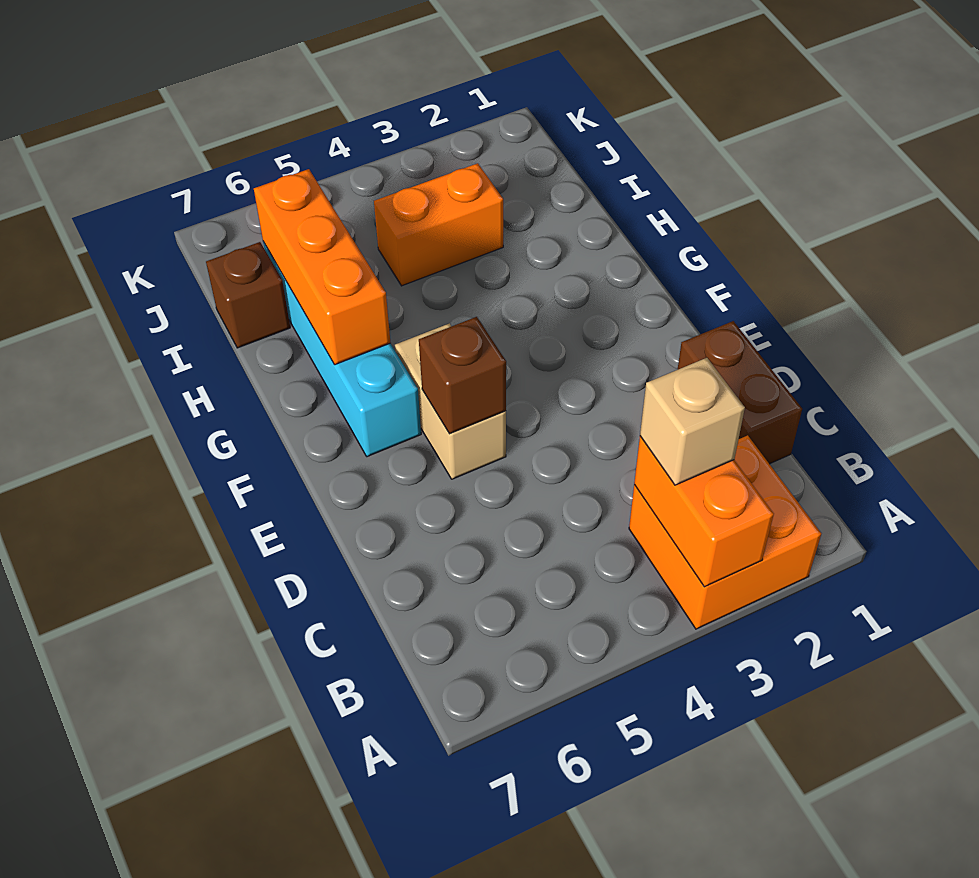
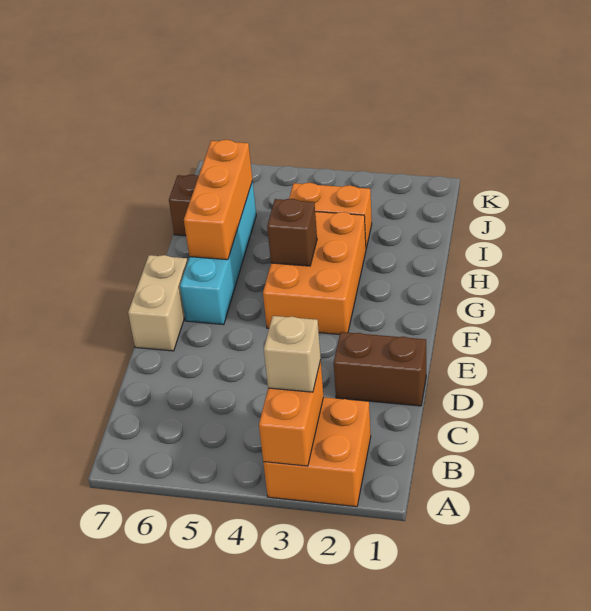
brown brick C1:D1 level 1 -> brown brick D1:D2 level 1
tan brick E5:F5 level 1 -> tan brick E7:F7 level 1
brown brick E5 level 2 -> brown brick G4 level 2
none -> orange brick F3:H4 level 1

